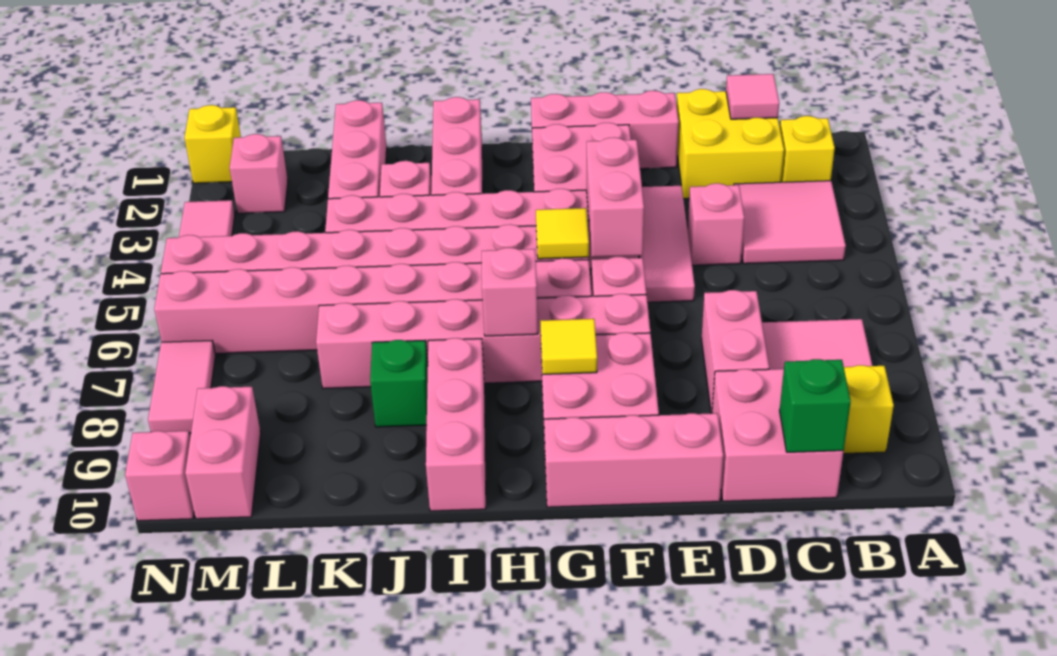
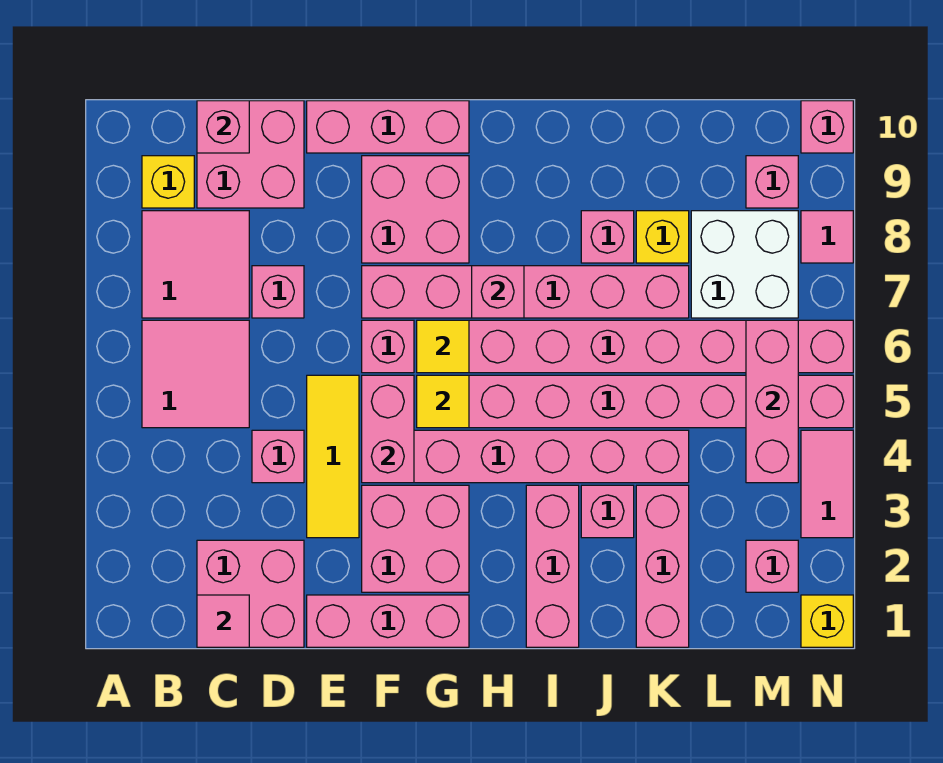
yellow brick B2 level 1 -> yellow brick K8 level 1
pink tile B3:C4 level 1 -> pink tile B5:C6 level 1
yellow brick C1:D2 level 1 -> pink brick C1:D2 level 1
green brick C10 level 2 -> pink brick C10 level 2
pink brick D7:D8 level 1 -> pink brick D7 level 1
pink tile E3:E5 level 1 -> yellow tile E3:E5 level 1
yellow tile G8 level 2 -> yellow tile G6 level 2
pink brick I8:I10 level 1 -> pink brick M4:M6 level 2
green brick J8 level 1 -> pink brick J8 level 1
none -> white brick L7:M8 level 1
pink brick M9:M10 level 1 -> pink brick M9 level 1
pink tile N7:N8 level 1 -> pink tile N8 level 1

